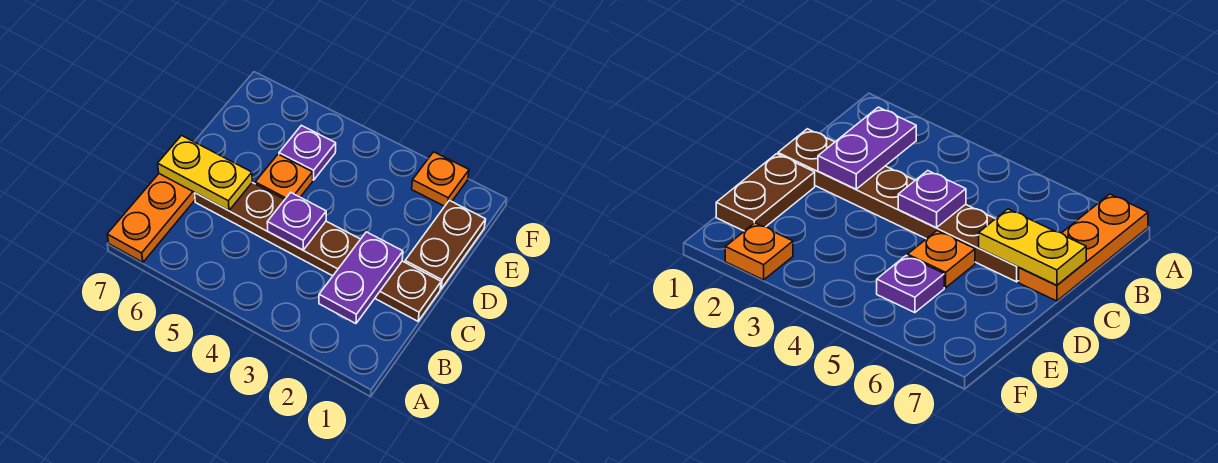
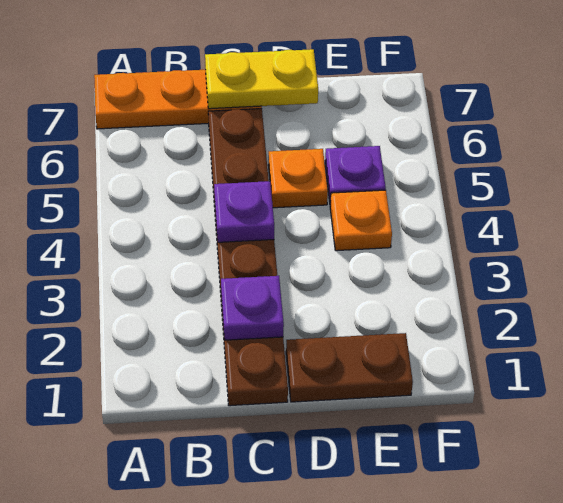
purple plate B2:C2 level 2 -> purple plate C2 level 2
yellow plate C6:C7 level 2 -> yellow plate C7:D7 level 2
orange plate F2 level 1 -> orange plate E4 level 1

